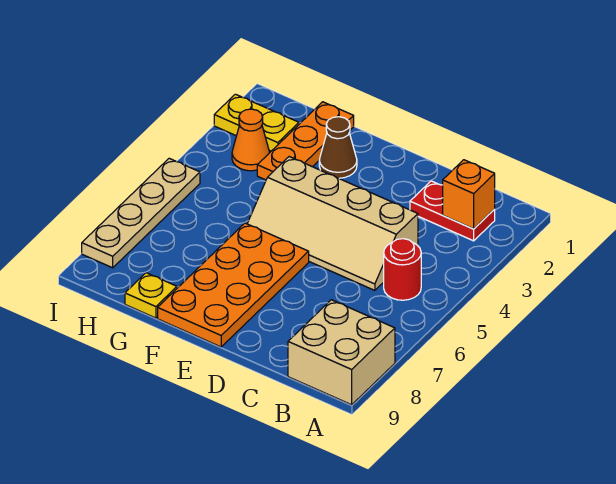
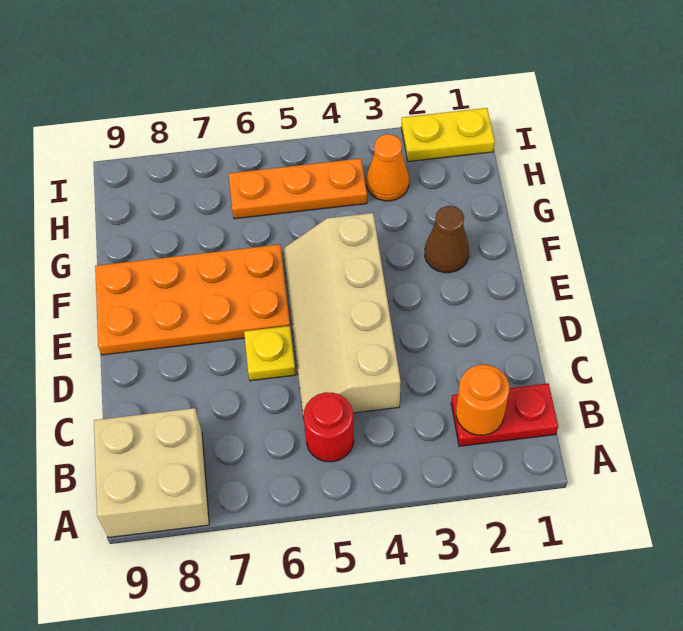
red plate B2:C2 level 1 -> red plate B1:B2 level 1
orange brick B2 level 2 -> orange round brick B2 level 2
orange plate G1:G3 level 1 -> orange plate H4:H6 level 1
yellow plate G9 level 1 -> yellow plate D6 level 1
yellow plate H2:I2 level 1 -> yellow plate I1:I2 level 1
tan plate I5:I8 level 1 -> none

